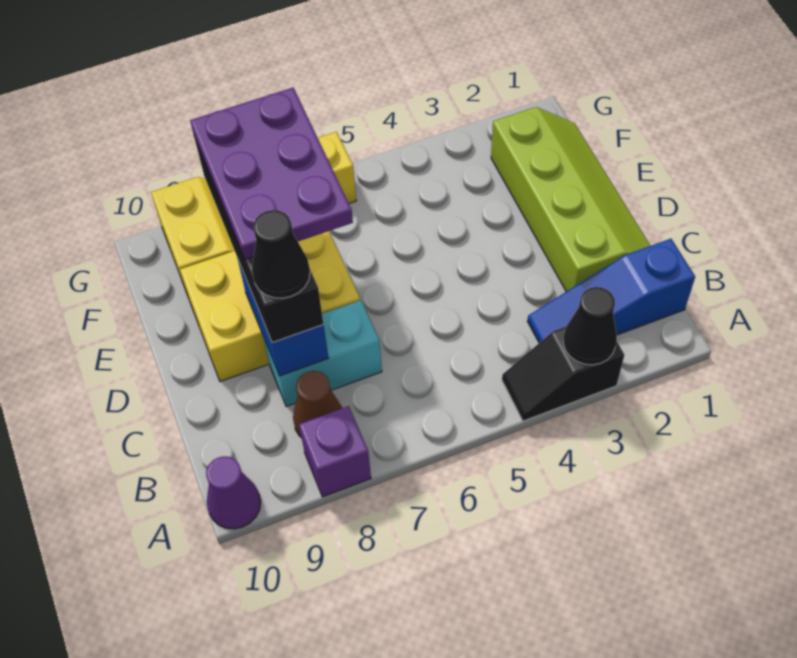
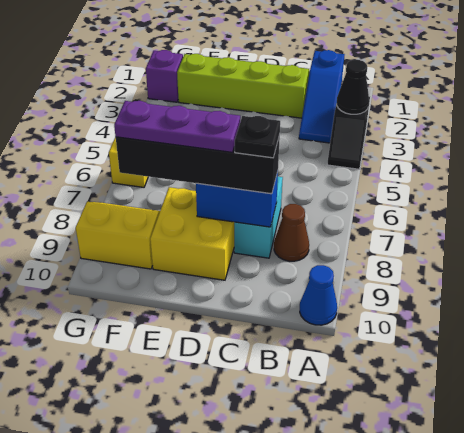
purple brick A8 level 1 -> purple brick G2 level 1
purple cone A10 level 1 -> blue cone A10 level 1
black cone C8 level 4 -> black plate C8 level 4
yellow brick D7:E9 level 1 -> yellow brick D8:E9 level 1
purple plate D7:F8 level 4 -> purple plate D8:F8 level 4

